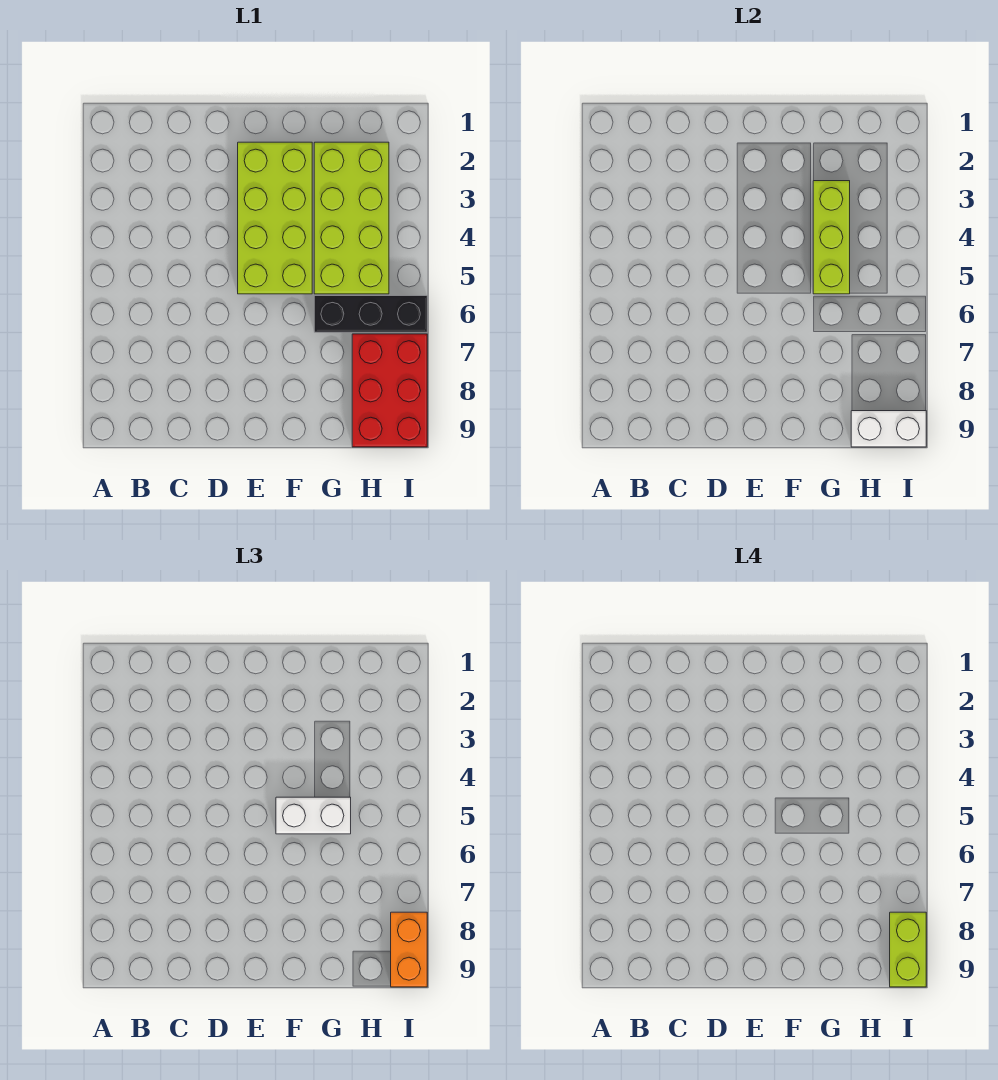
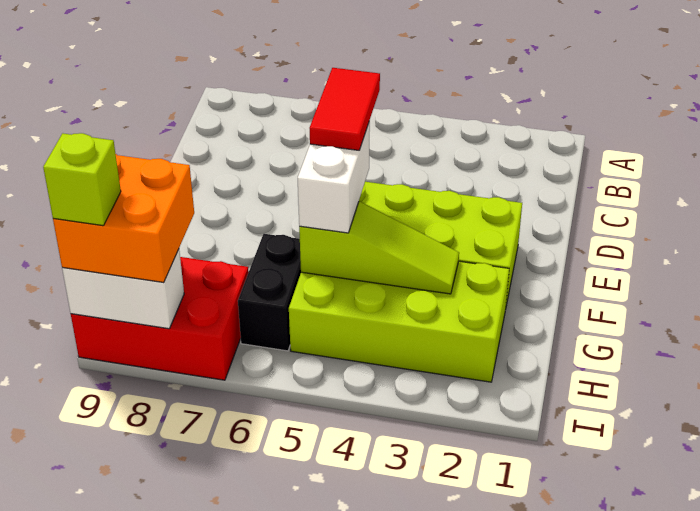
none -> red tile E5:F5 level 4
lime brick G3:G5 level 2 -> lime slope G3:G5 level 2 top 5
black brick G6:I6 level 1 -> black brick G6:H6 level 1
white brick H9:I9 level 2 -> white brick I8:I9 level 2
orange brick I8:I9 level 3 -> orange brick H8:I9 level 3
lime brick I8:I9 level 4 -> lime brick I9 level 4

